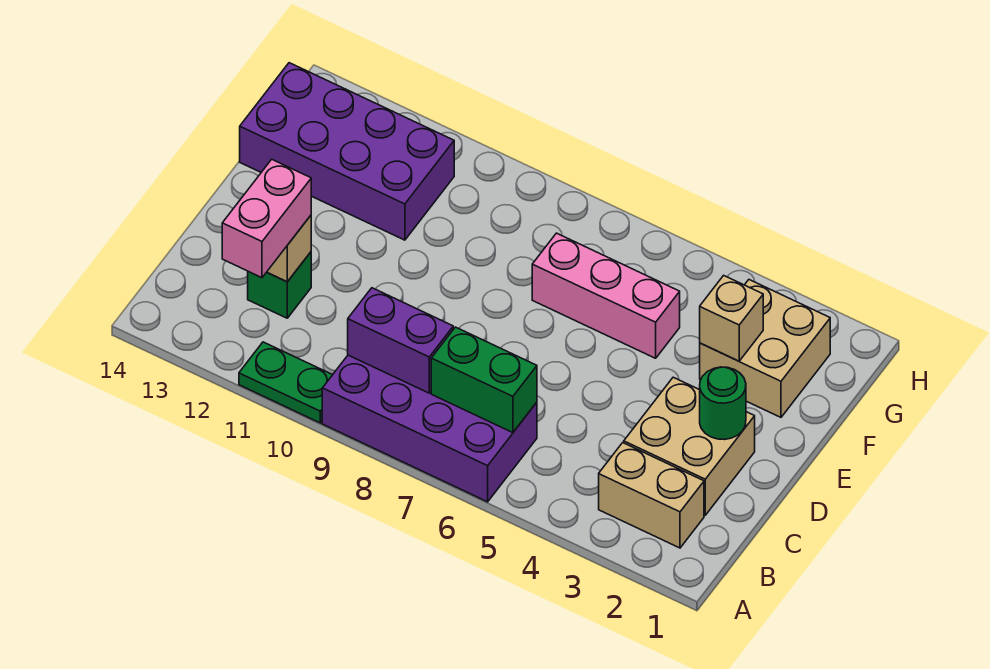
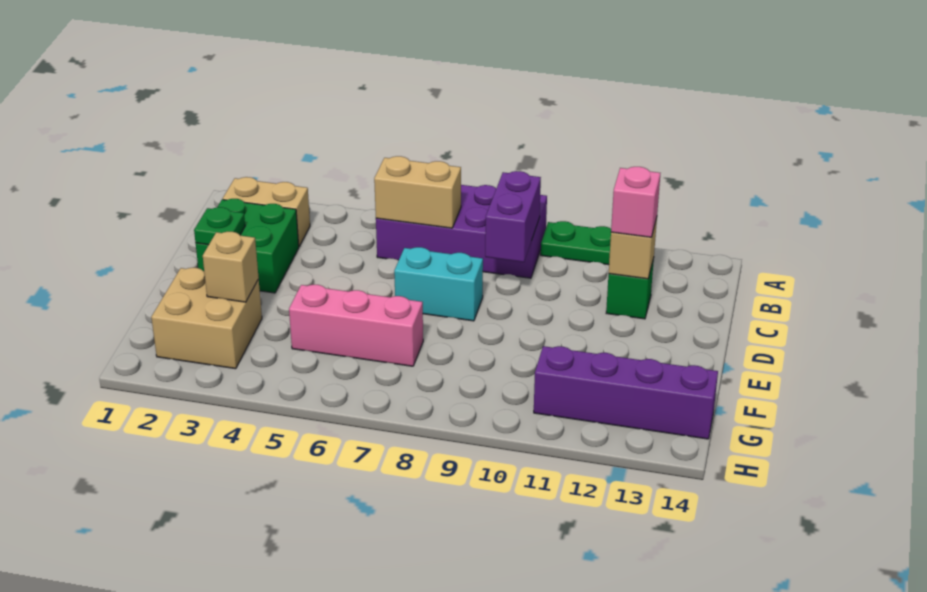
green brick B6:B7 level 2 -> tan brick B6:B7 level 2
purple brick B8:B9 level 2 -> purple brick B9:C9 level 2
pink brick B12:C12 level 3 -> pink brick C12 level 3
tan brick C2:D3 level 1 -> green brick C2:D3 level 1
green round brick D2 level 2 -> green plate D2 level 2
none -> cyan brick D7:D8 level 1
purple brick F11:G14 level 1 -> purple brick G11:G14 level 1

